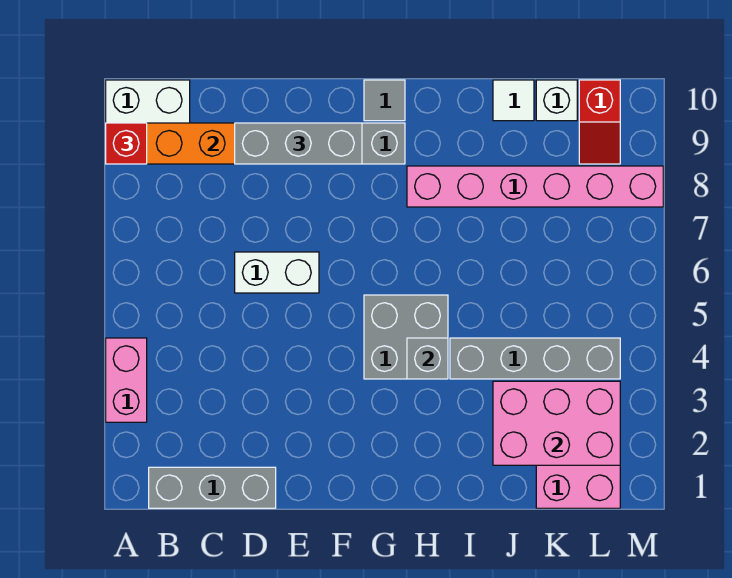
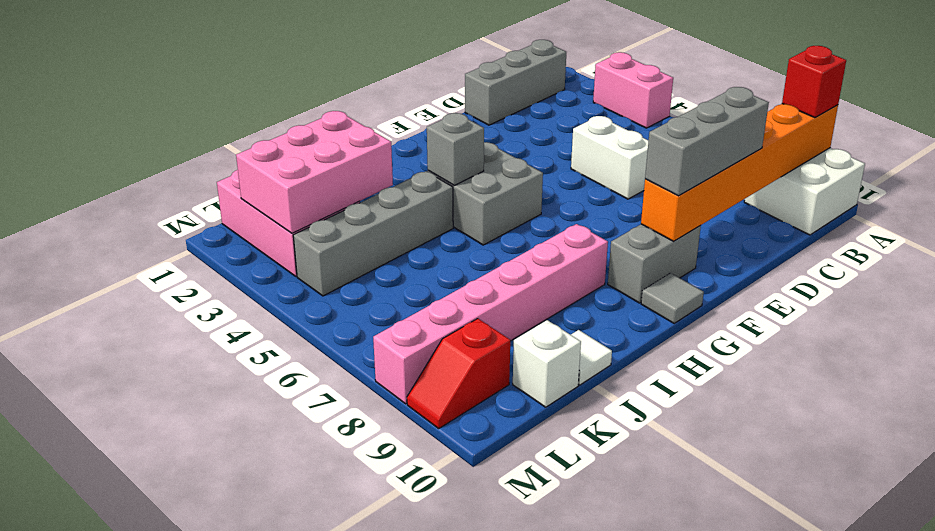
white brick D6:E6 level 1 -> white brick D5:D6 level 1
red slope L9:L10 level 1 top 10 -> red slope L9:M9 level 1 top L

